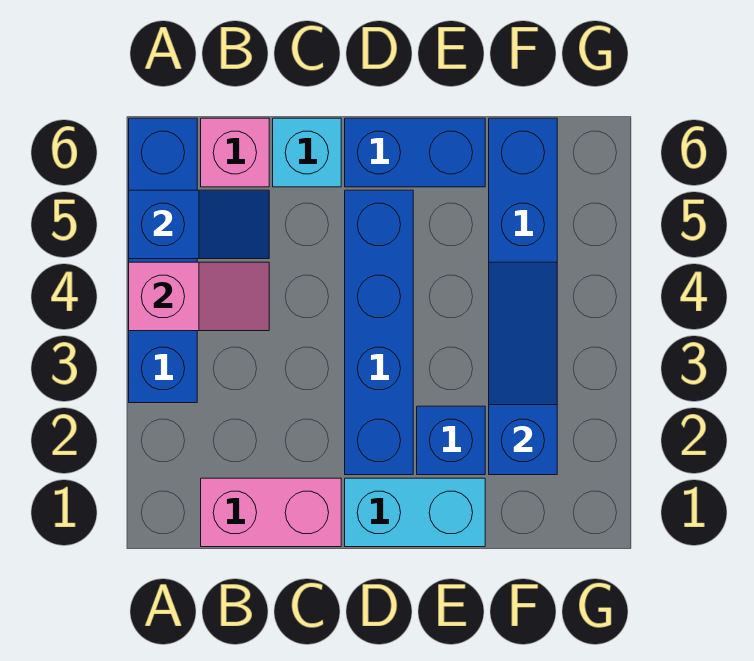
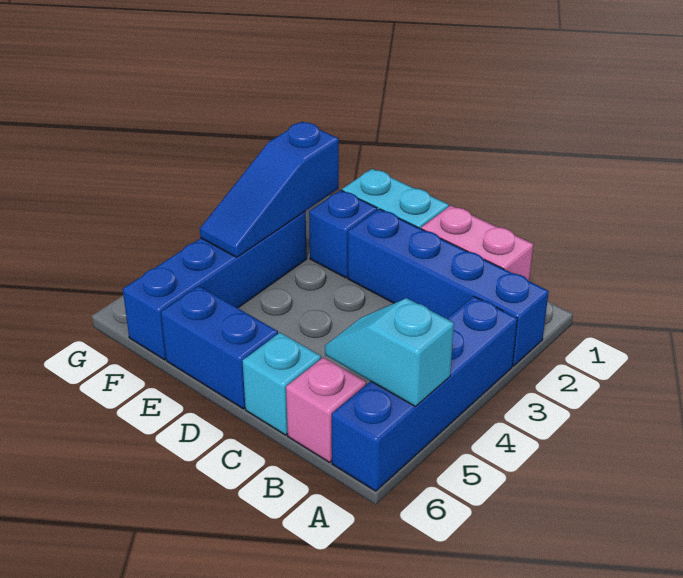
pink slope A4:B4 level 2 top A -> none
blue slope A5:B5 level 2 top A -> cyan slope A5:B5 level 2 top A
blue brick D2:D5 level 1 -> blue brick A2:D2 level 1

